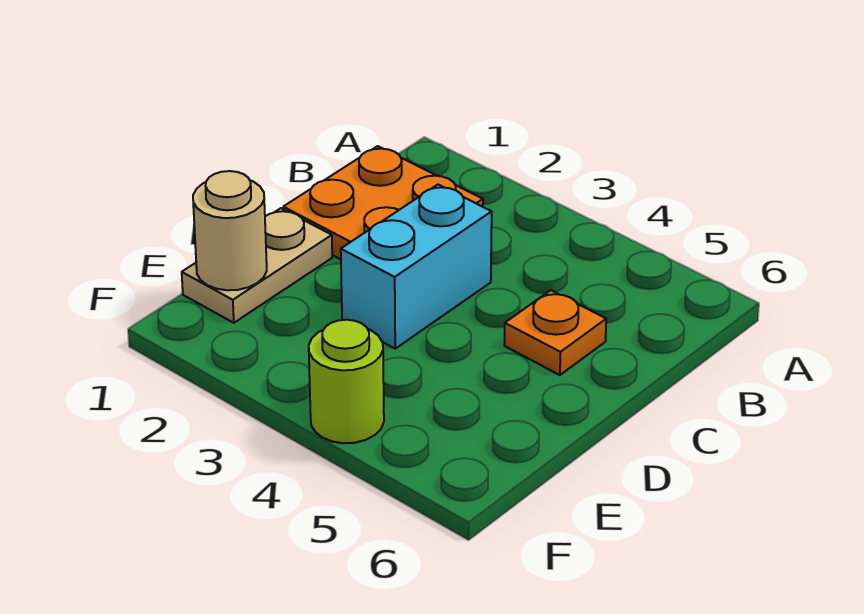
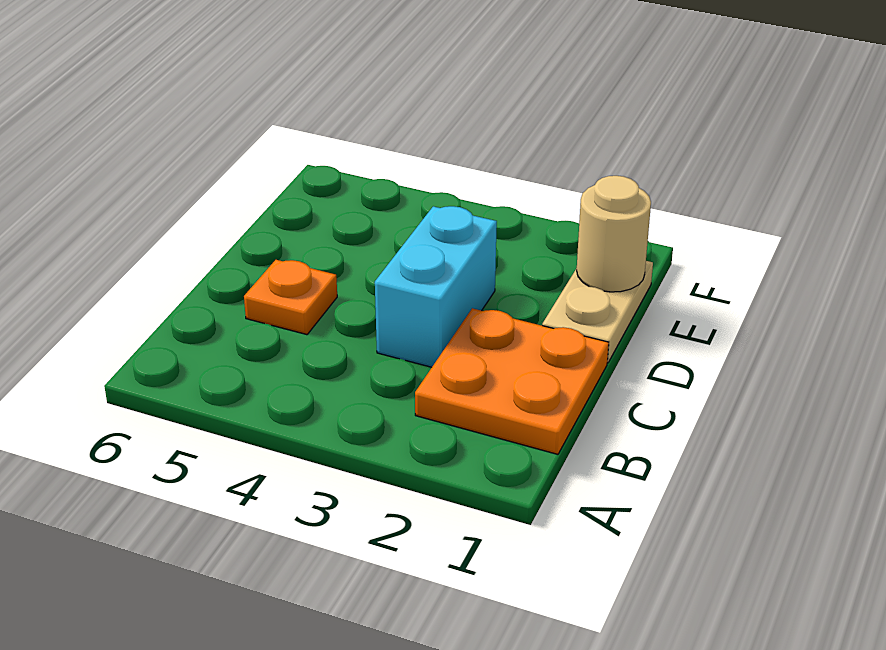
lime round brick F4 level 1 -> none

